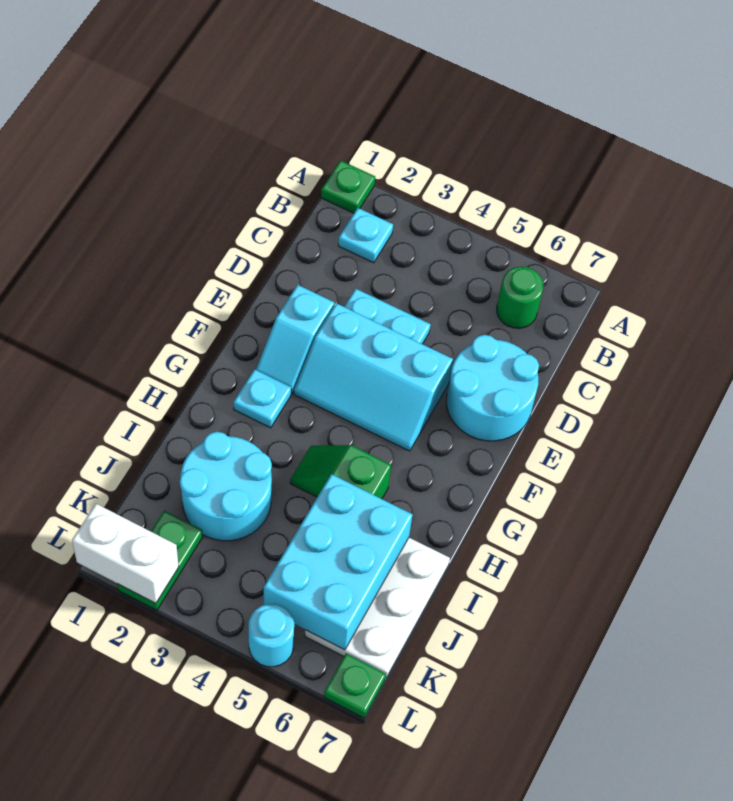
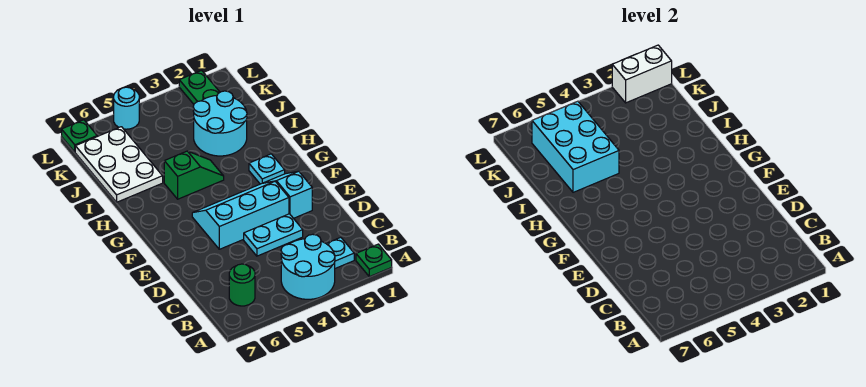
cyan round brick D6:E7 level 1 -> cyan round brick A3:B4 level 1

